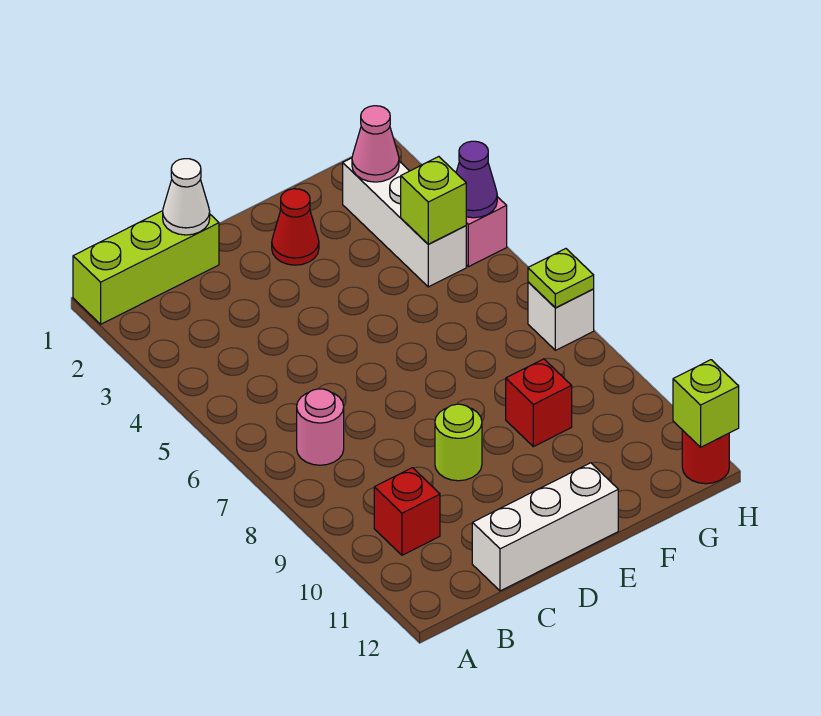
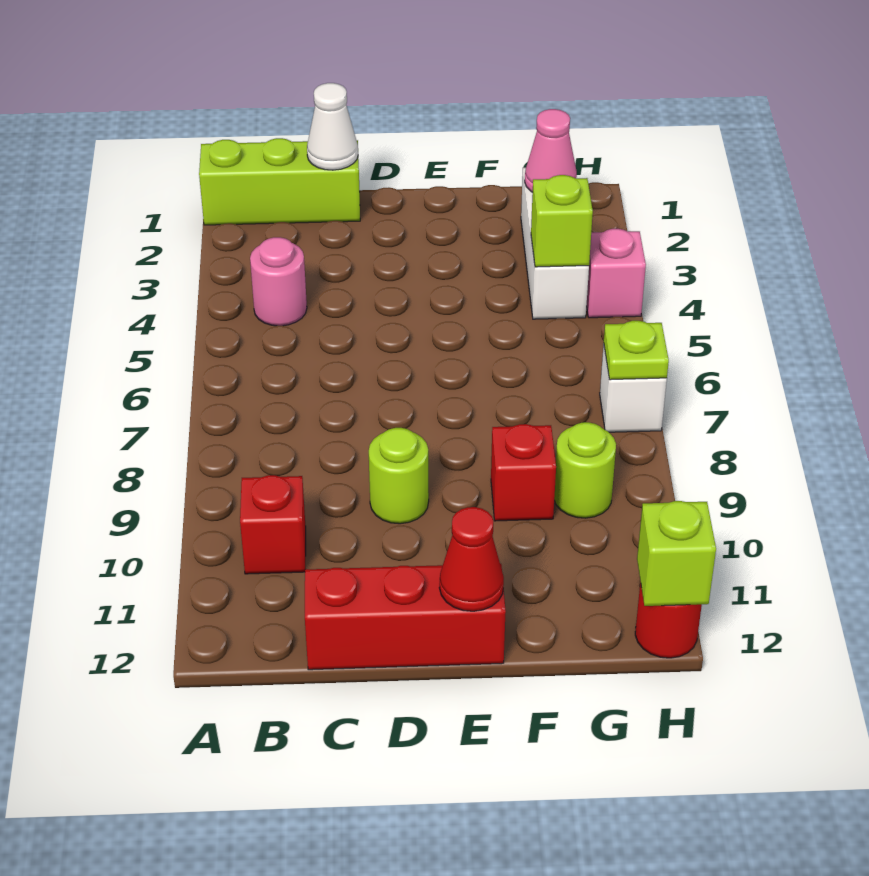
pink round brick B7 level 1 -> pink round brick B4 level 1
white brick C12:E12 level 1 -> red brick C12:E12 level 1
red cone E2 level 1 -> red cone E12 level 2
none -> lime round brick G9 level 1
purple cone H4 level 2 -> none

